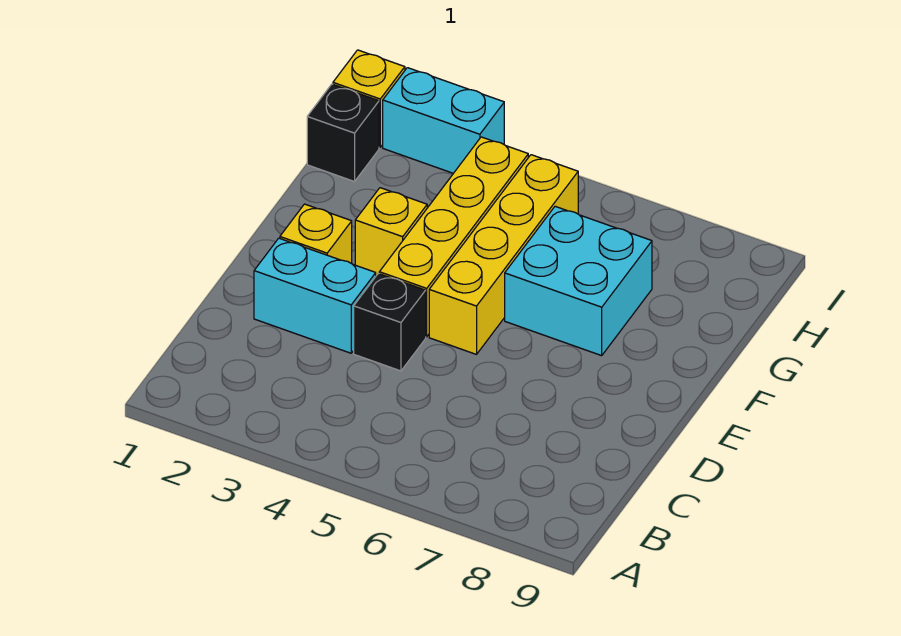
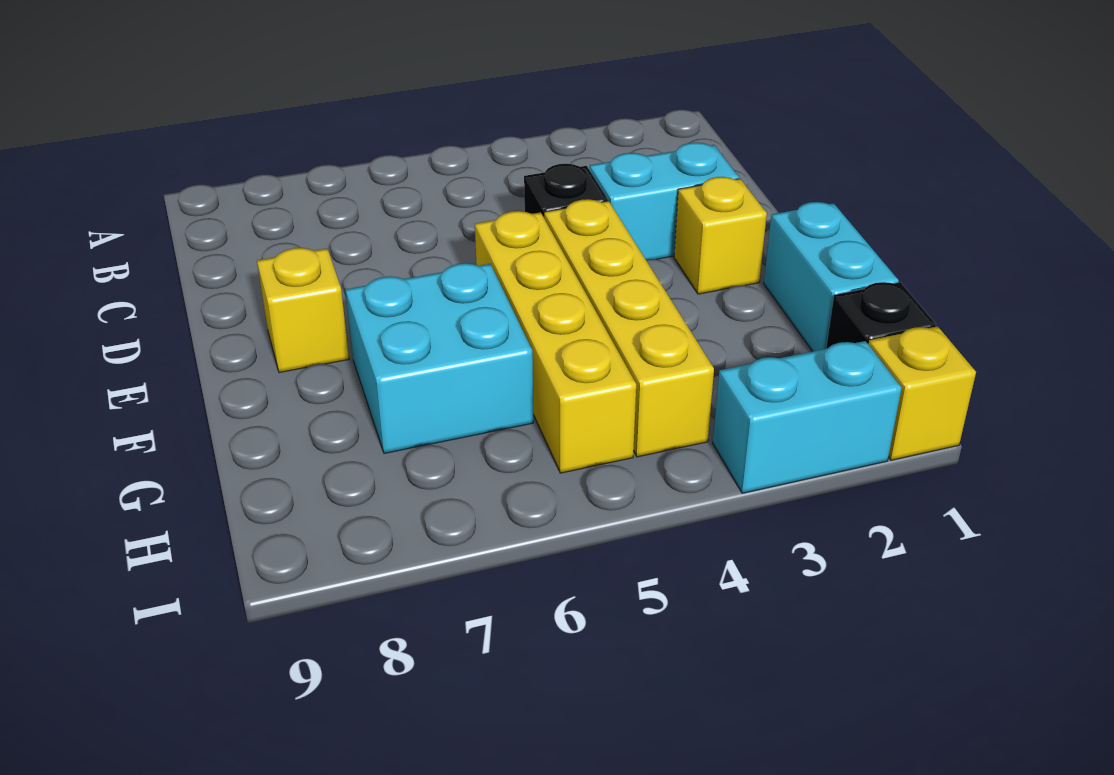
none -> cyan brick F1:G1 level 1
yellow brick F3 level 1 -> yellow brick E8 level 1

